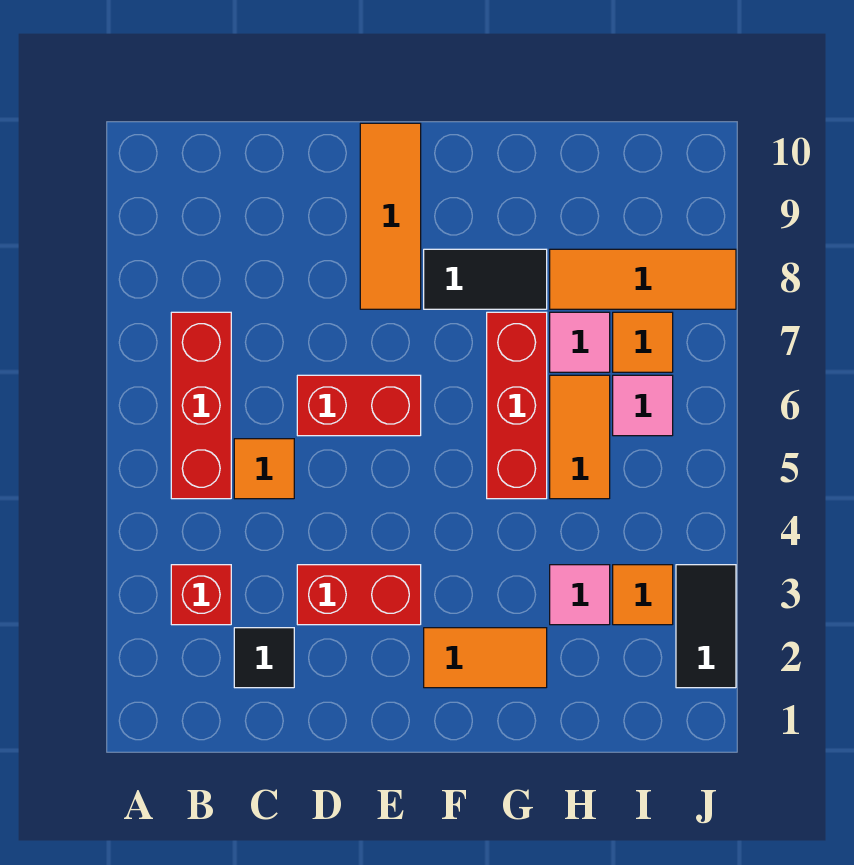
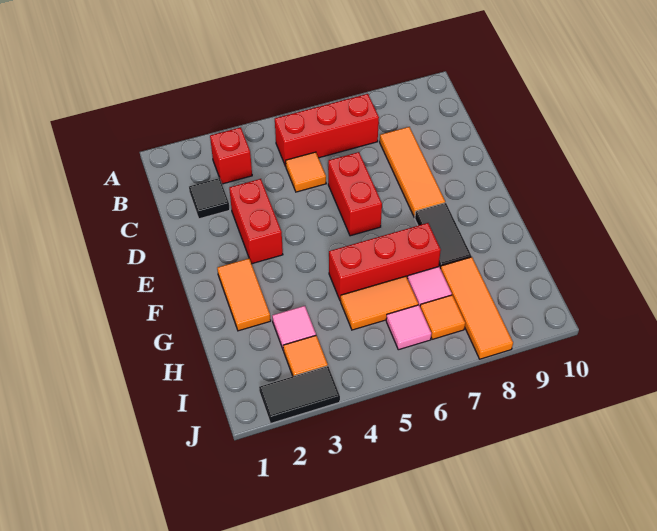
orange tile E8:E10 level 1 -> orange tile C8:E8 level 1

